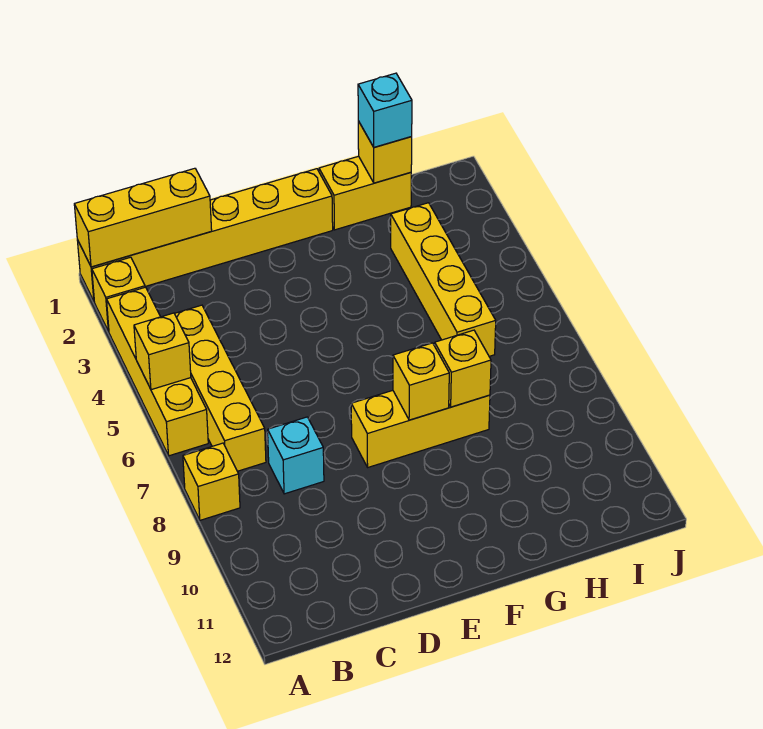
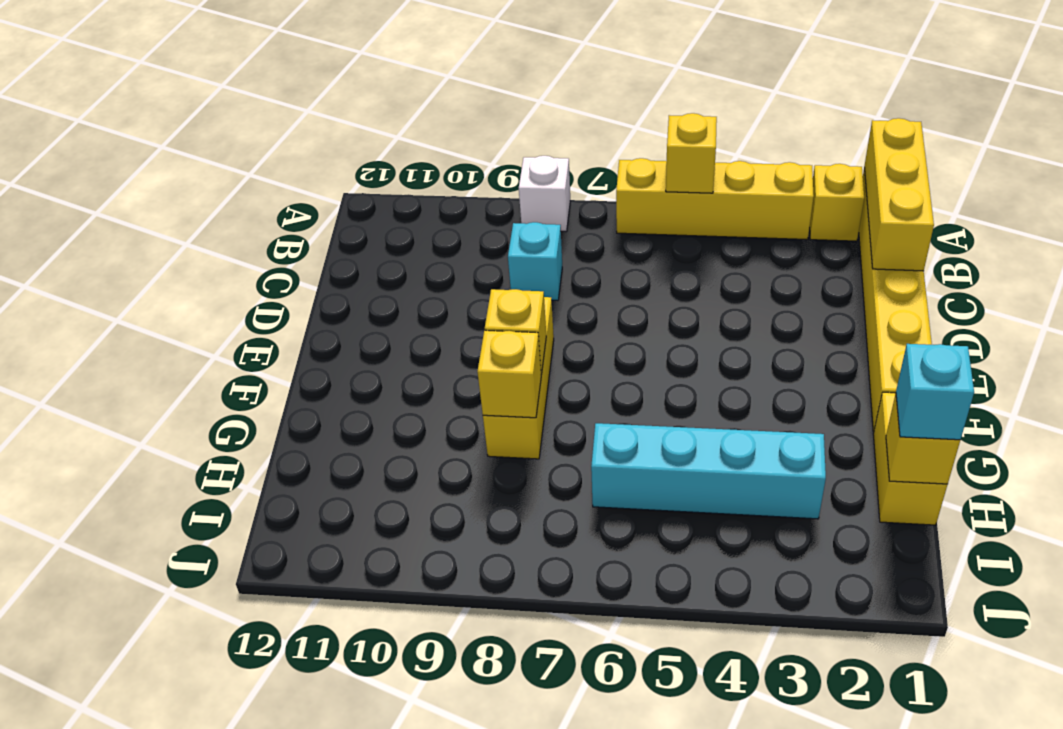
yellow brick A8 level 1 -> white brick A8 level 1
yellow brick B4:B7 level 1 -> none
yellow brick H3:H6 level 1 -> cyan brick H3:H6 level 1

